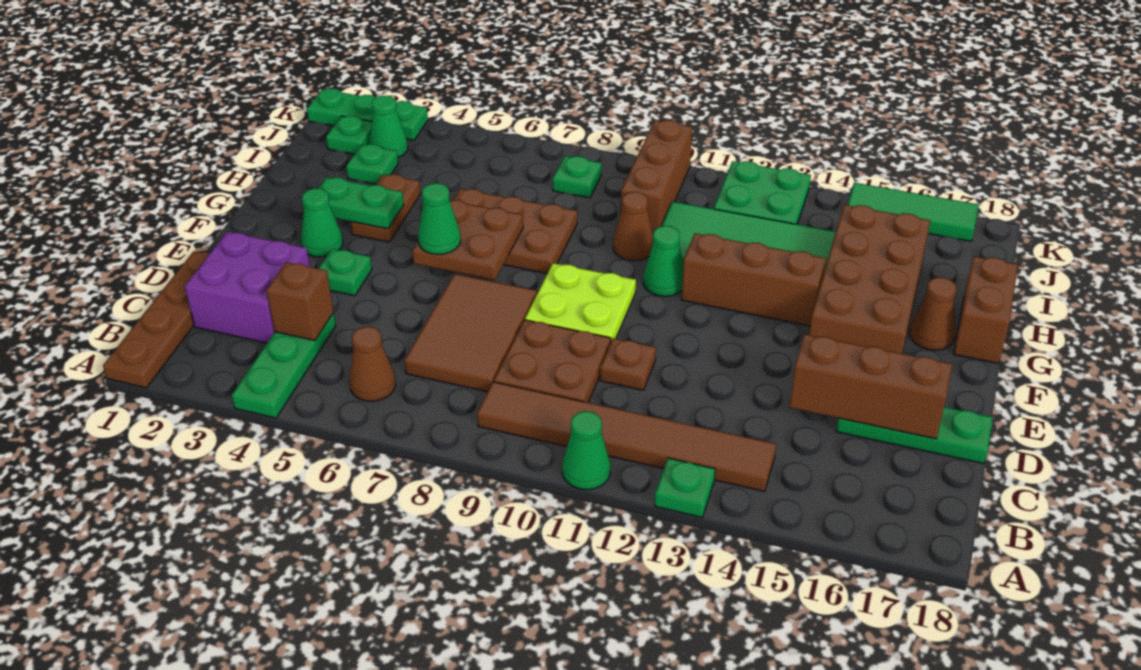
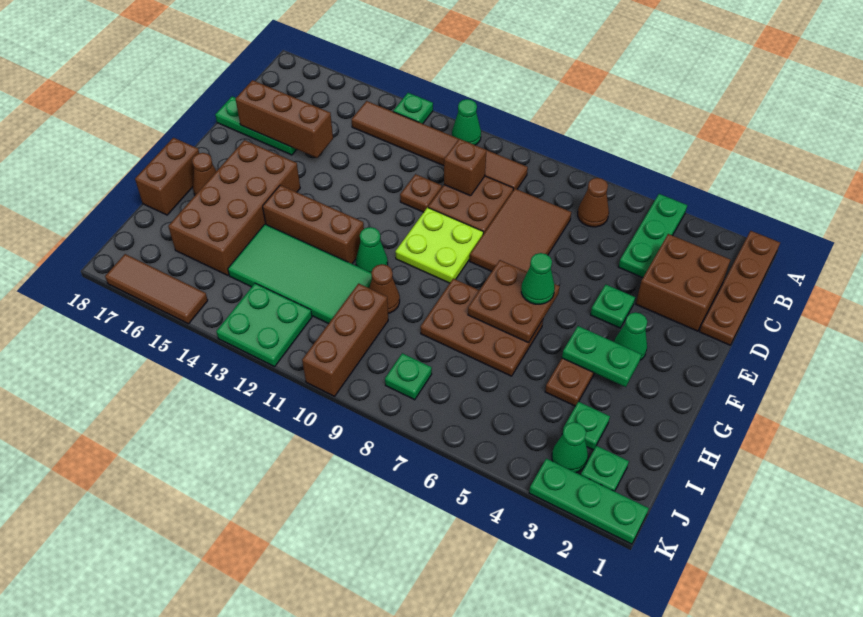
purple brick C2:D3 level 1 -> brown brick C2:D3 level 1
brown brick C4 level 2 -> brown brick C10 level 2
green tile K15:K17 level 1 -> brown tile K15:K17 level 1

